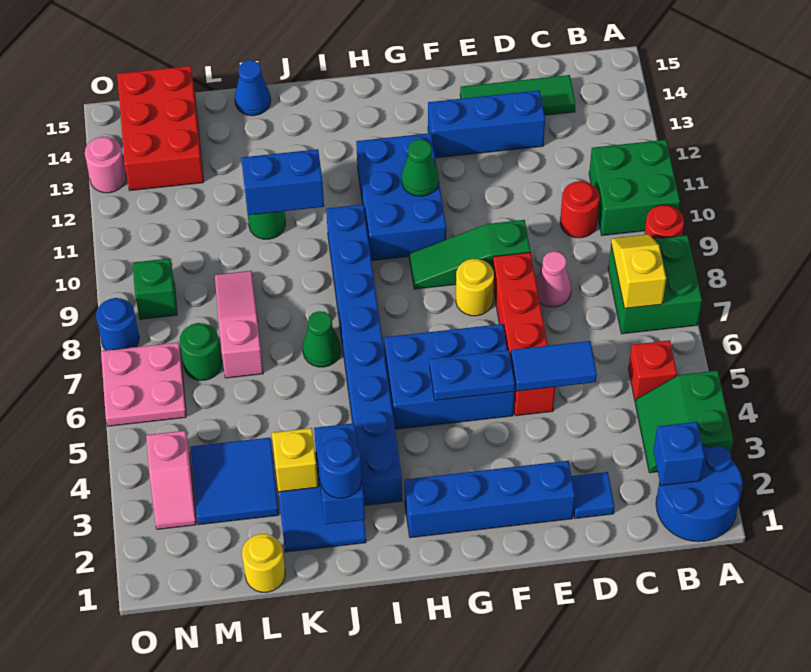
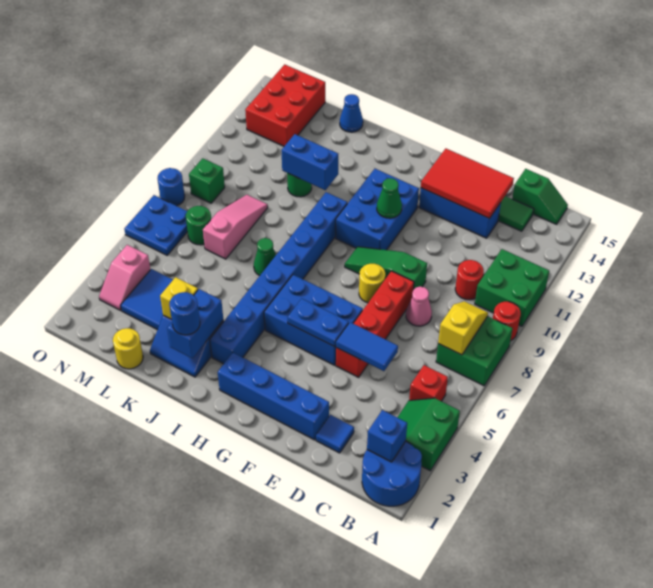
none -> green slope B15:C15 level 1 top C
none -> red tile D13:F14 level 2
pink plate N6:O7 level 1 -> blue plate N6:O7 level 1
pink round brick O13 level 1 -> none

